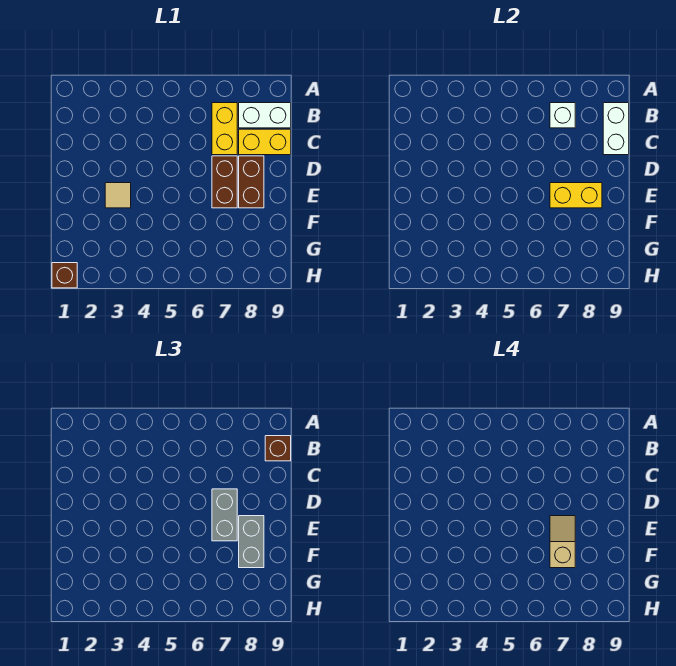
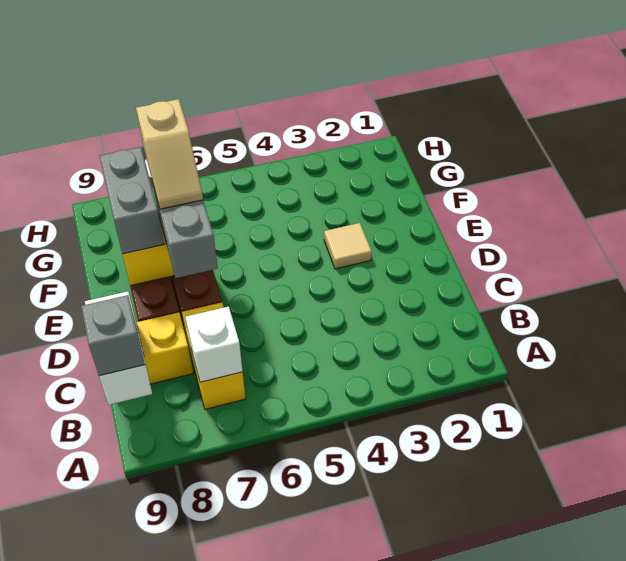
white brick B8:B9 level 1 -> none
brown brick B9 level 3 -> grey brick B9 level 3
brown brick H1 level 1 -> none

